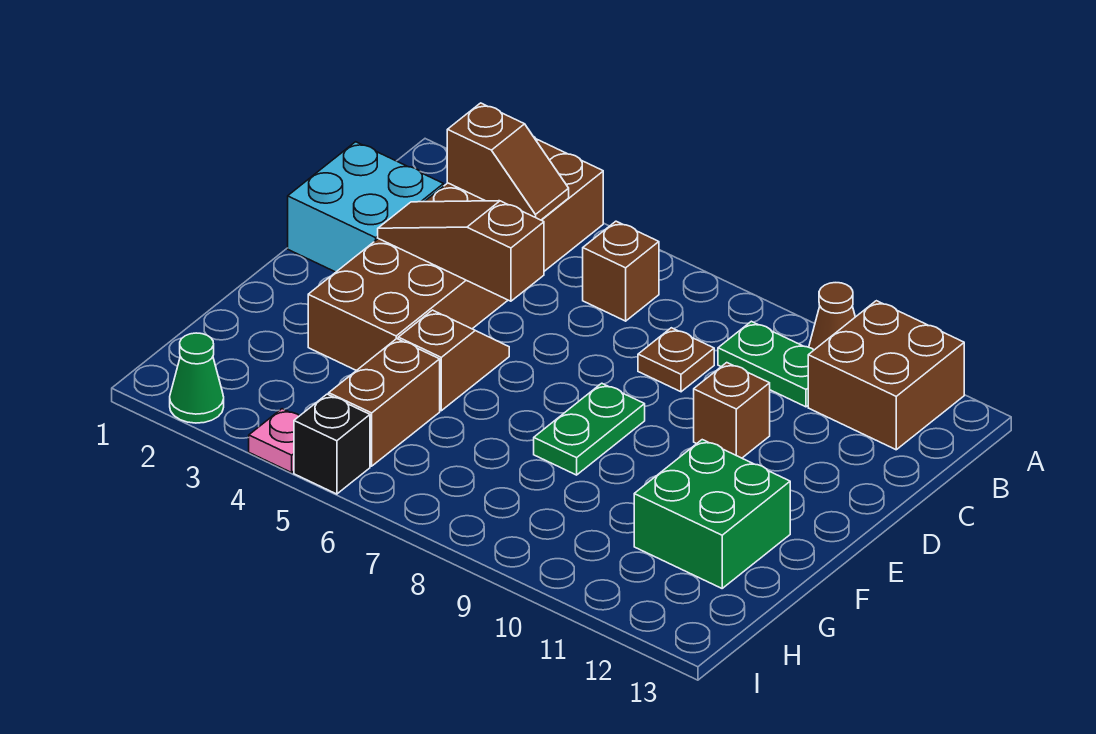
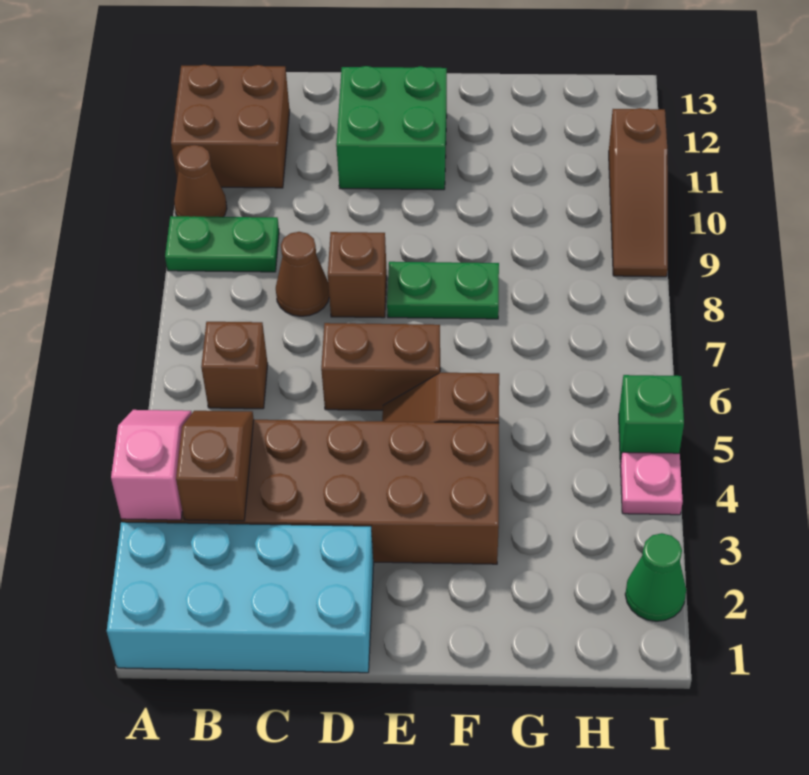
none -> pink slope A3:A4 level 2 top 3
green plate B9:B10 level 1 -> green plate A9:B9 level 1
cyan brick C1:D2 level 1 -> cyan brick A1:D2 level 1
brown plate C8 level 1 -> brown cone C8 level 1
brown slope D3:D5 level 2 top 5 -> brown slope I9:I11 level 1 top 11
brown brick D10 level 1 -> brown brick D8 level 1
green brick F11:G12 level 1 -> green brick D11:E12 level 1
brown brick G5:H5 level 1 -> brown brick D6:E6 level 1
black brick I5 level 1 -> green brick I5 level 1

